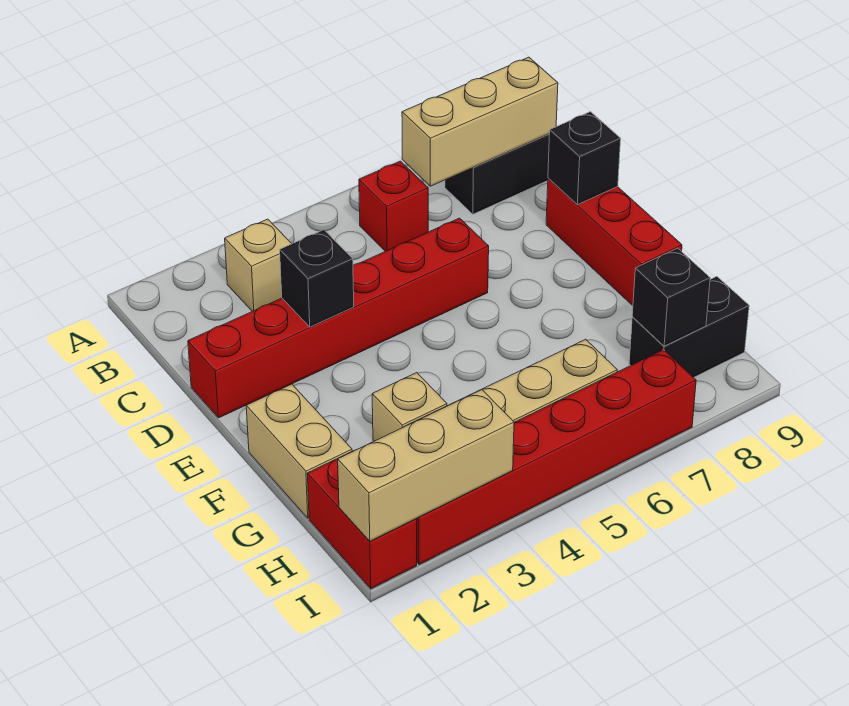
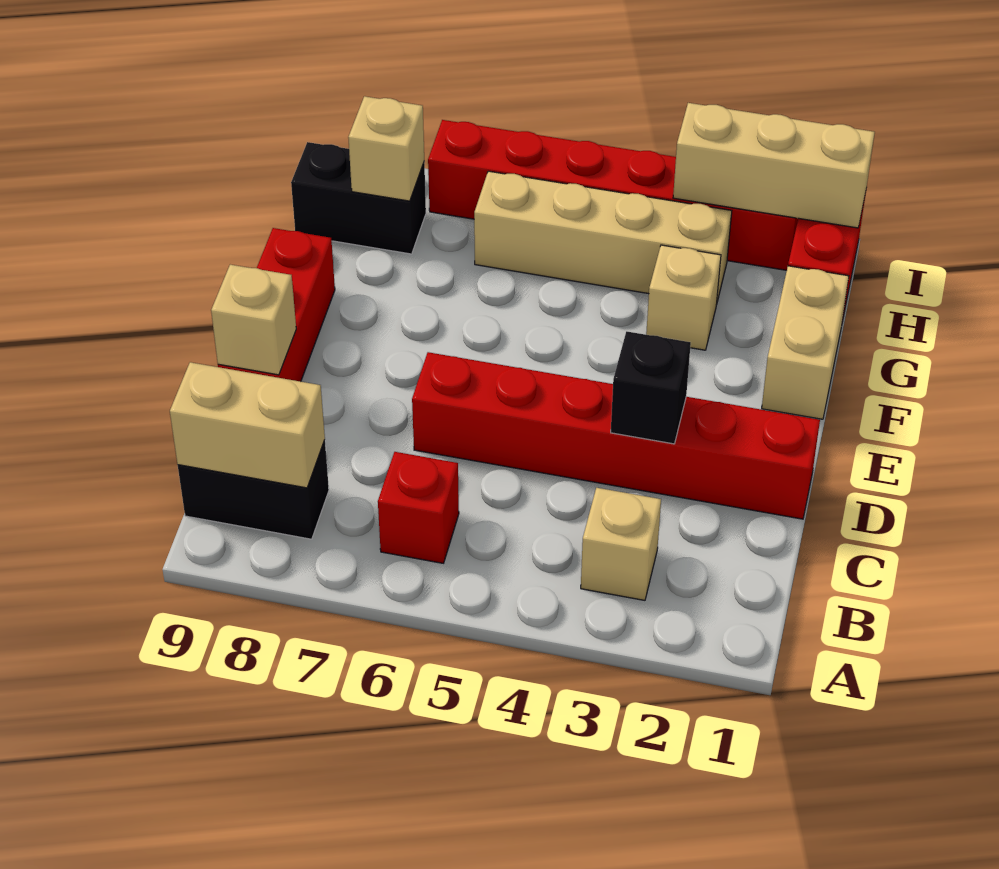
tan brick B7:B9 level 2 -> tan brick B8:B9 level 2
black brick D9 level 2 -> tan brick D9 level 2
black brick H8 level 2 -> tan brick H8 level 2

